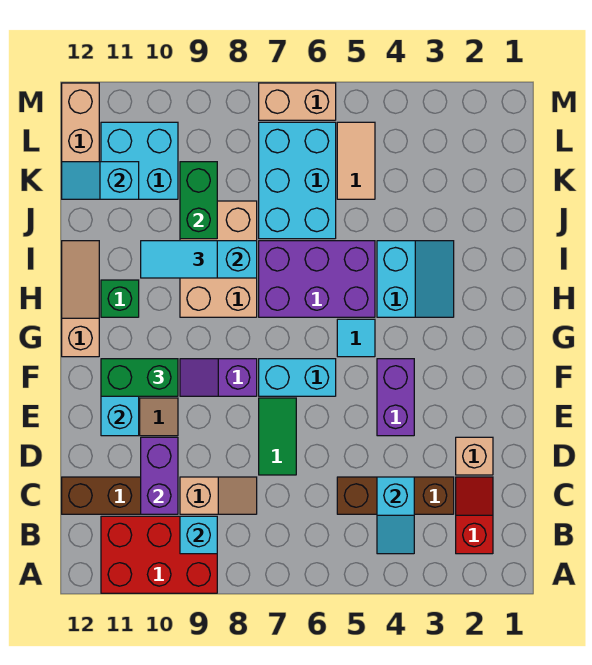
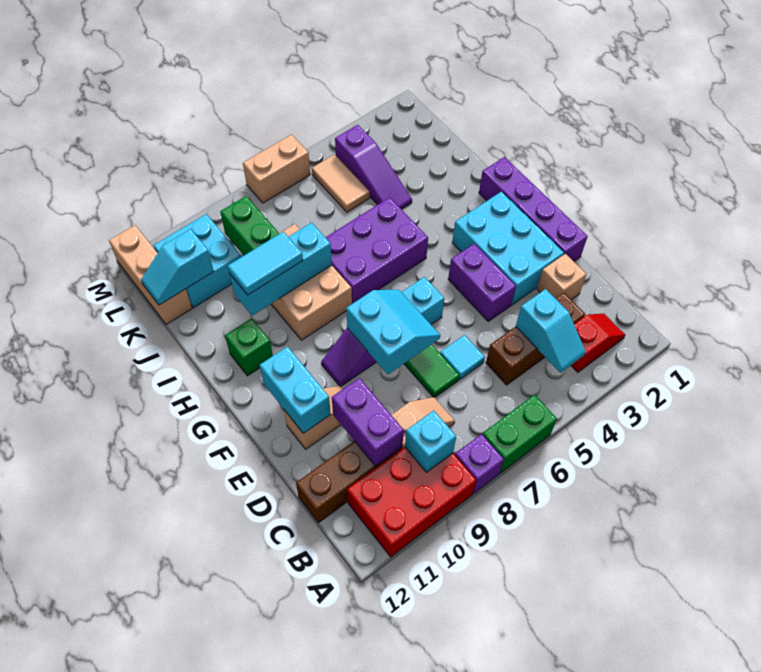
none -> purple brick A8 level 1
red slope B2:C2 level 1 top B -> red slope B2:B3 level 1 top 3
none -> purple brick E1:H1 level 1
green brick F10:F11 level 3 -> green brick A6:A7 level 1
cyan tile G5 level 1 -> cyan tile D6 level 1
tan slope G12:I12 level 1 top G -> none
cyan slope H3:I4 level 1 top 4 -> cyan slope E7:F8 level 2 top 8
none -> purple slope J4:L4 level 1 top L
cyan brick J6:L7 level 1 -> cyan brick E2:G3 level 1

